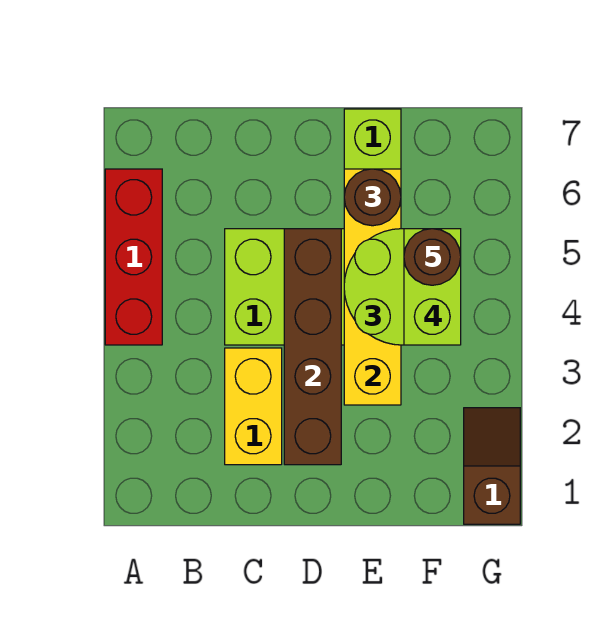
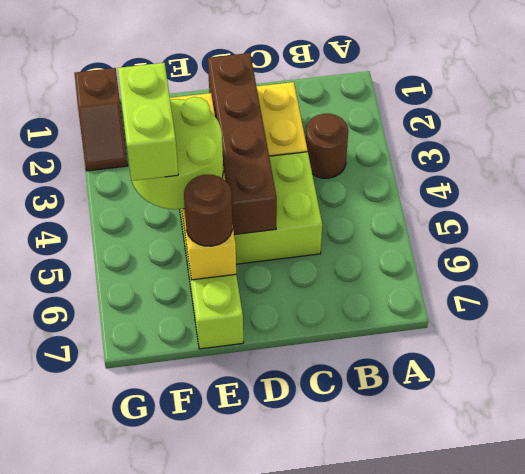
red brick A4:A6 level 1 -> none
brown round brick F5 level 5 -> brown round brick B3 level 1

